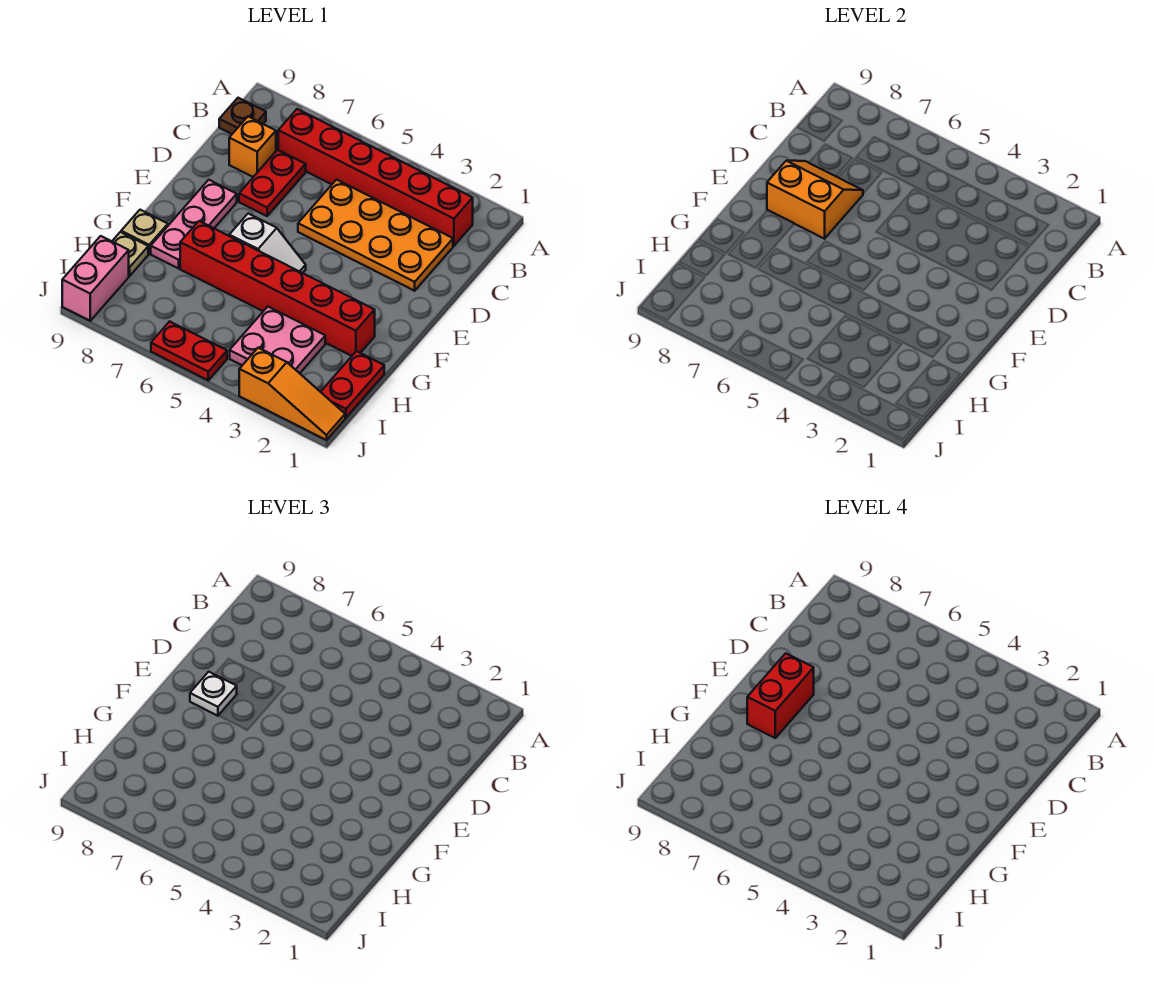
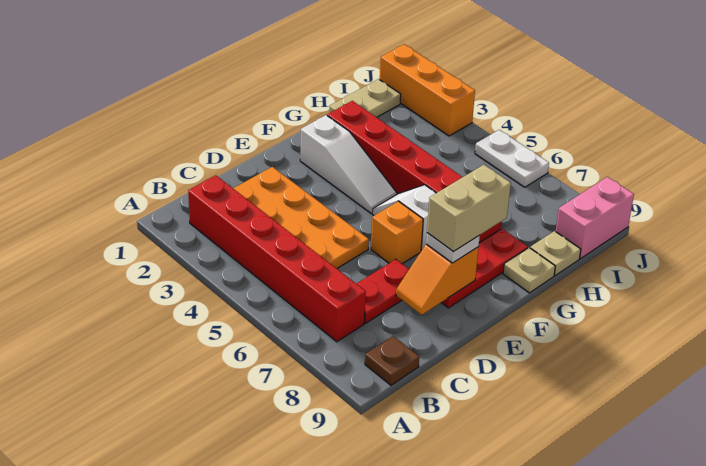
orange brick C8 level 1 -> orange brick E6 level 1
orange slope D7:E8 level 2 top E -> orange slope D8:E8 level 2 top E
pink plate E8:G8 level 1 -> red plate E8:G8 level 1
red brick E8:F8 level 4 -> tan brick E8:F8 level 4
none -> white slope F2:F4 level 1 top 2
red plate H1:I1 level 1 -> tan plate H1:I1 level 1
pink plate H3:I4 level 1 -> none
orange slope J1:J3 level 1 top 3 -> orange brick J1:J3 level 1
red plate J5:J6 level 1 -> white plate J5:J6 level 1

